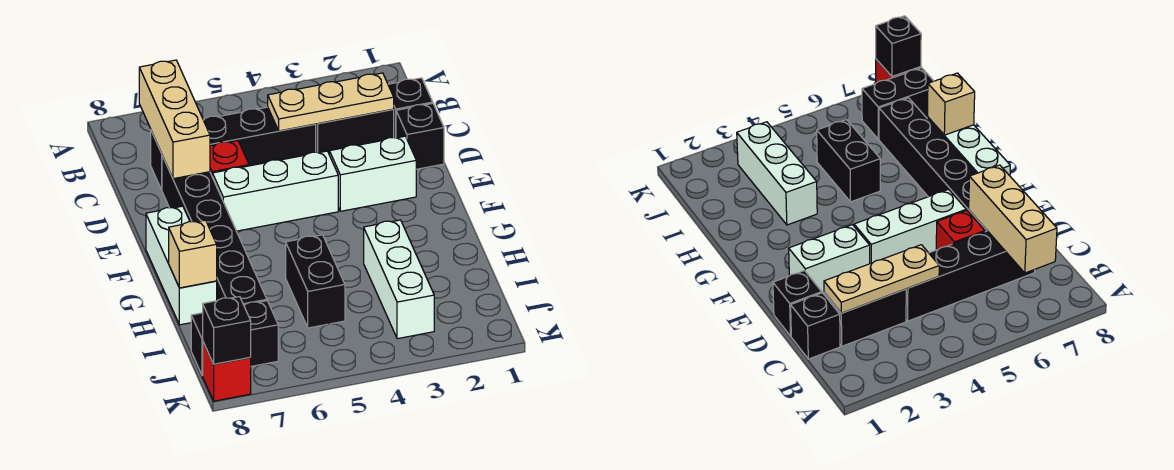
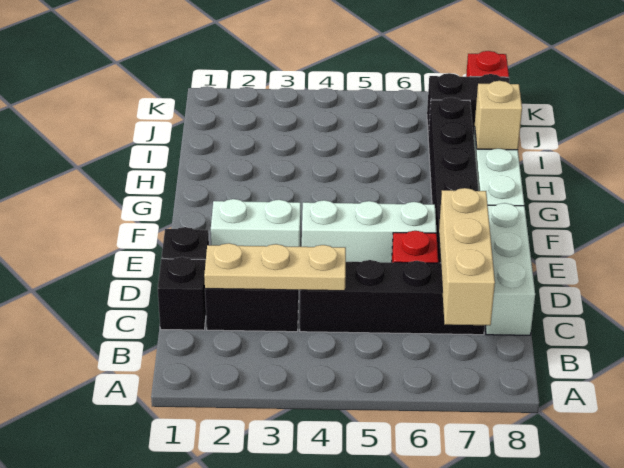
white brick H3:J3 level 1 -> white brick C8:E8 level 1
black brick H5:I5 level 1 -> none
black brick K8 level 2 -> none

